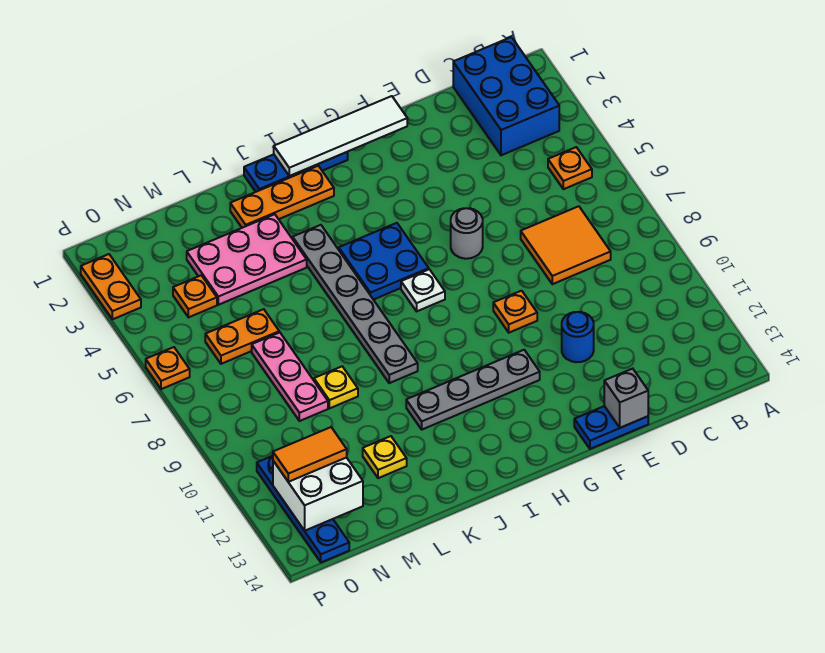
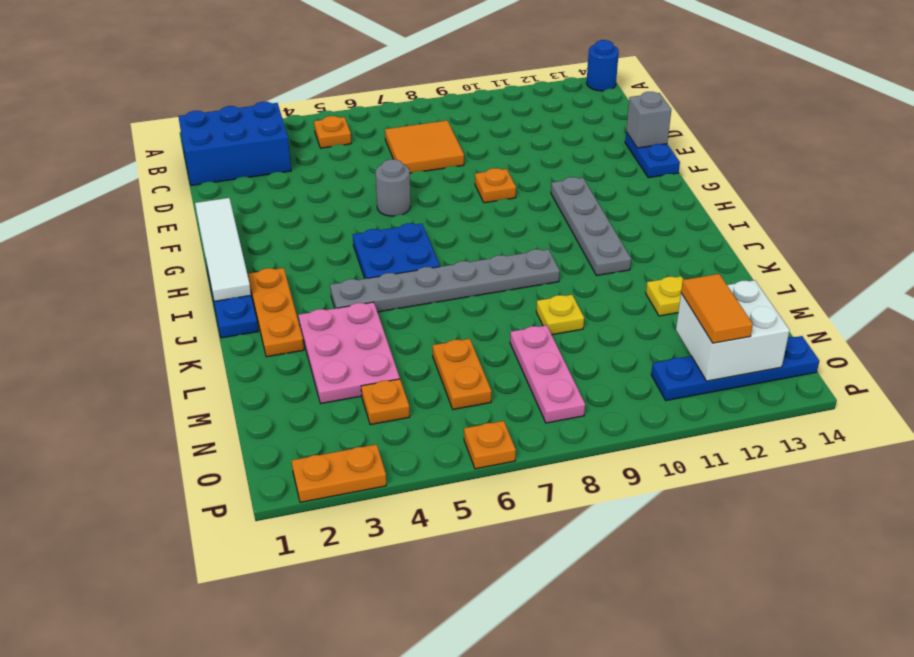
blue round brick E11 level 1 -> blue round brick A14 level 1
white plate H7 level 1 -> none
pink plate M7:M9 level 1 -> pink plate M8:O8 level 1

